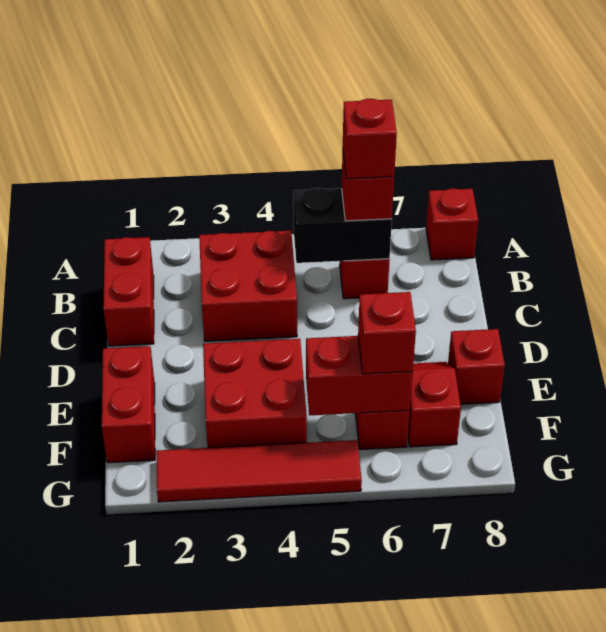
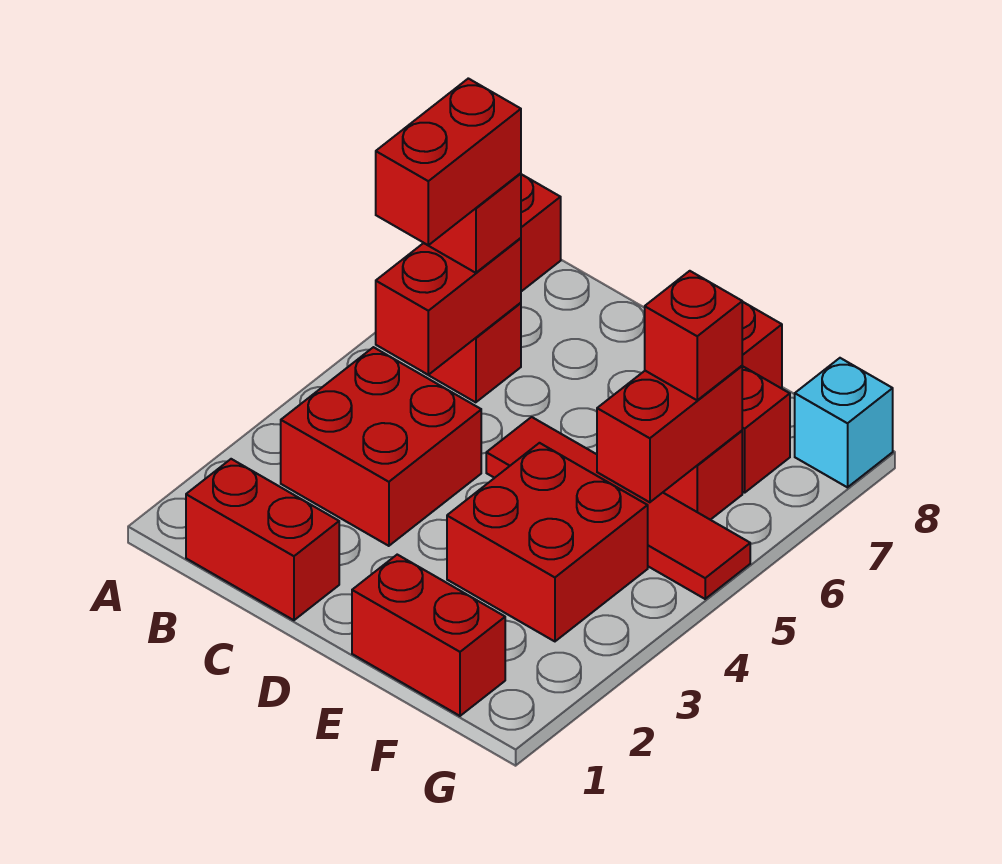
black brick B5:B6 level 2 -> red brick B5:B6 level 2
red brick B6 level 4 -> red brick B5:B6 level 4
red tile G2:G5 level 1 -> red tile D5:G5 level 1
none -> cyan brick G8 level 1

